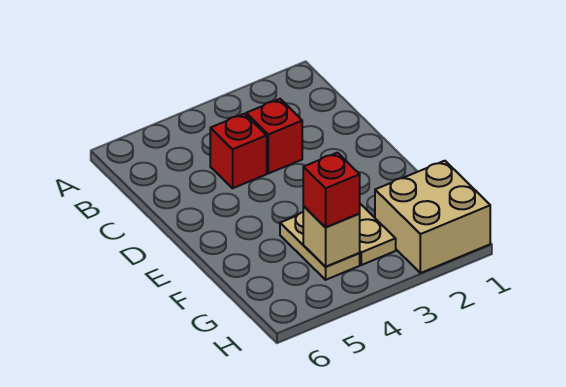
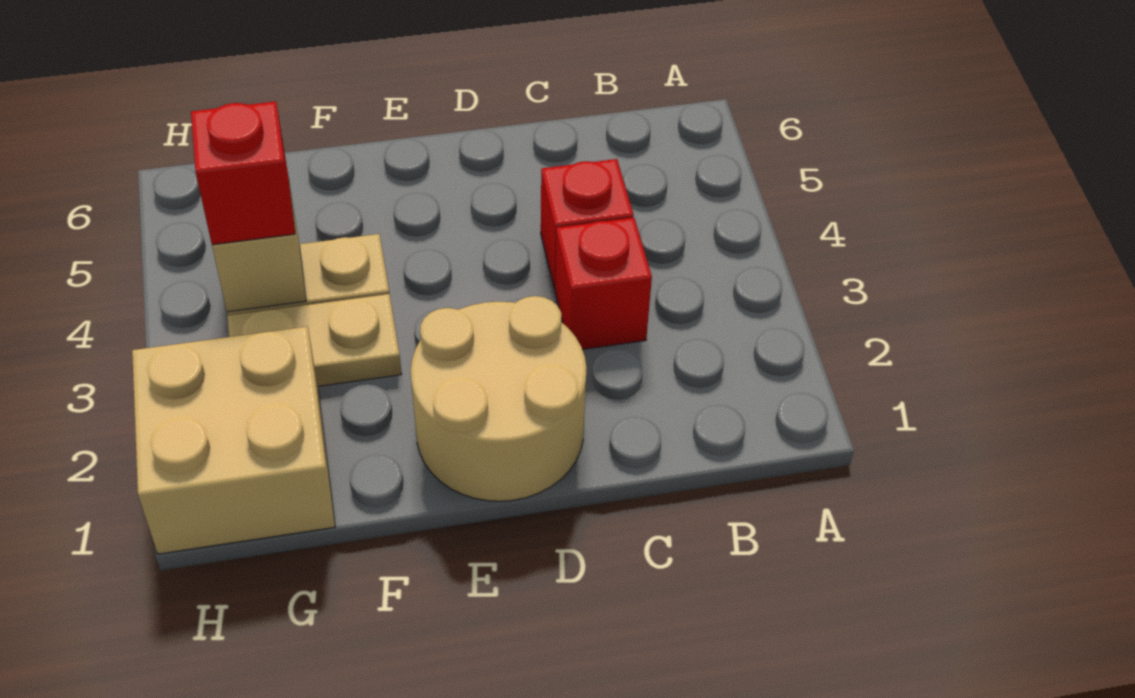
none -> tan round brick D1:E2 level 1

